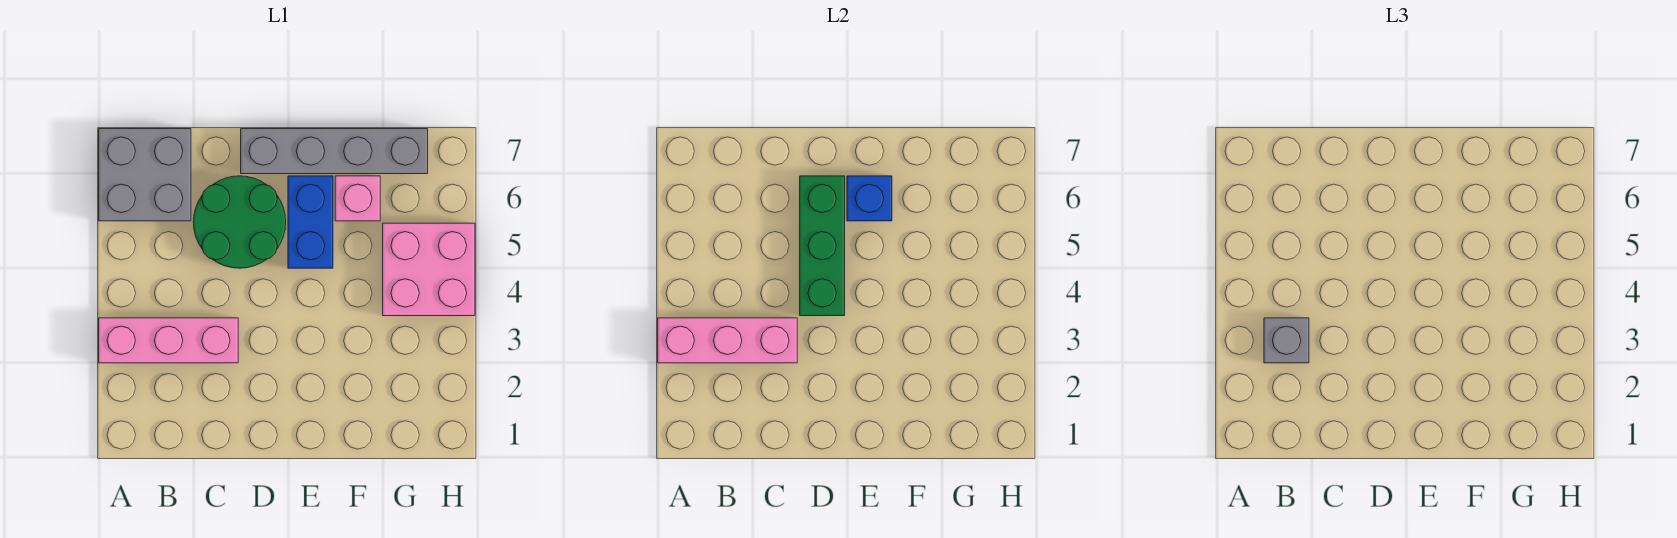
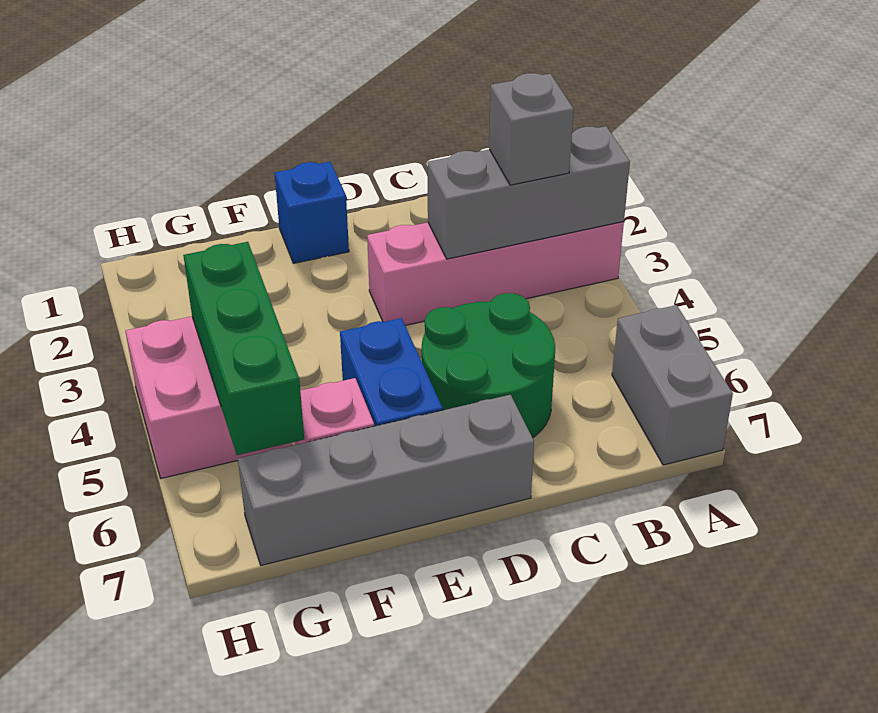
pink brick A3:C3 level 1 -> pink brick A3:D3 level 1
pink brick A3:C3 level 2 -> grey brick A3:C3 level 2
grey brick A6:B7 level 1 -> grey brick A6:A7 level 1
green brick D4:D6 level 2 -> green brick G4:G6 level 2
blue brick E6 level 2 -> blue brick E1 level 1

